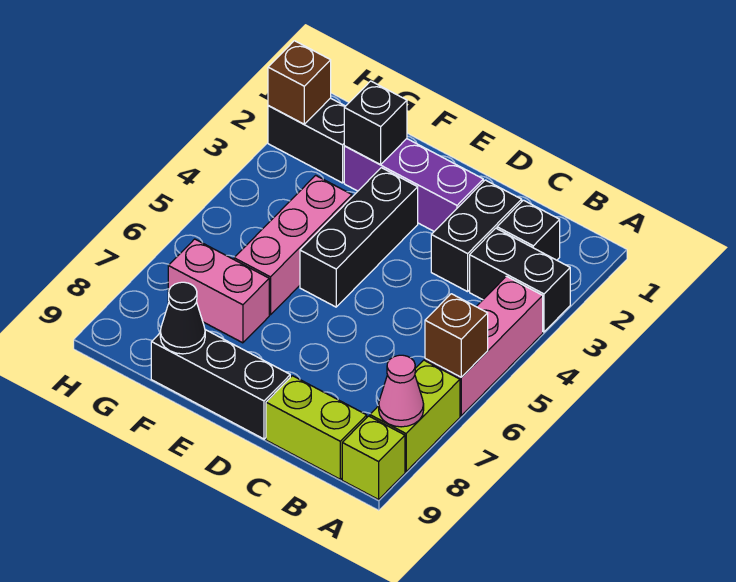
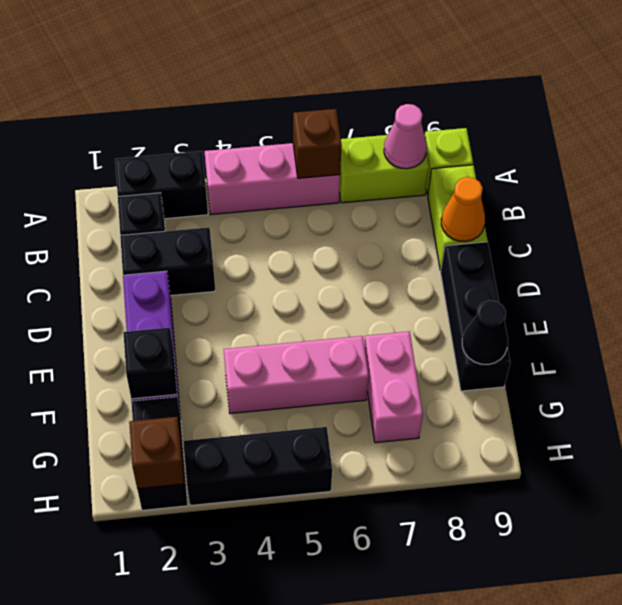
black brick A3:B3 level 1 -> black brick A2:A3 level 1
none -> orange cone C9 level 2
black brick E3:E5 level 1 -> black brick H3:H5 level 1

